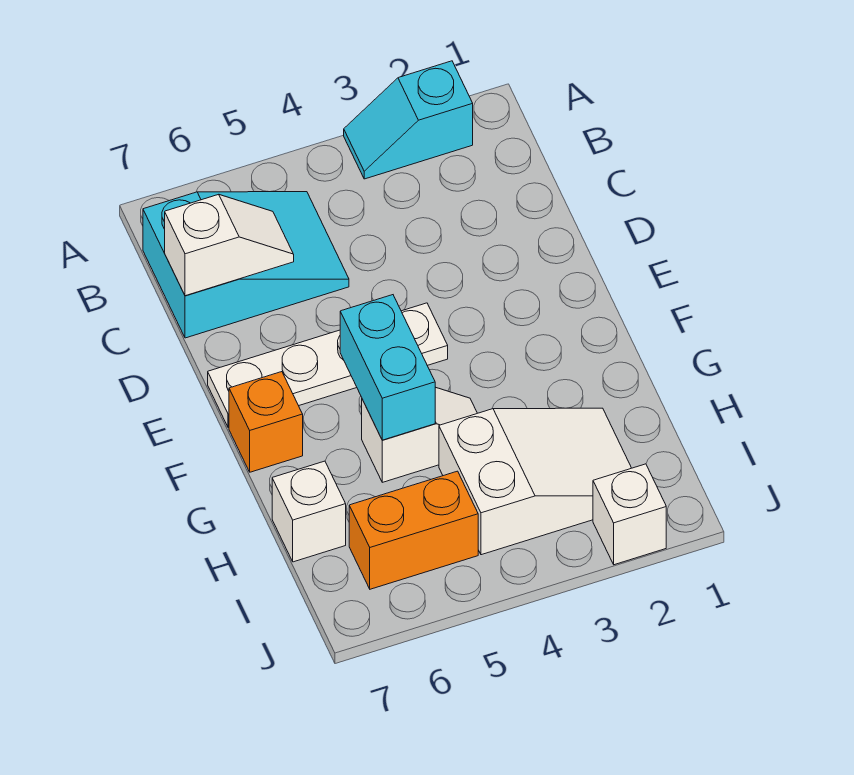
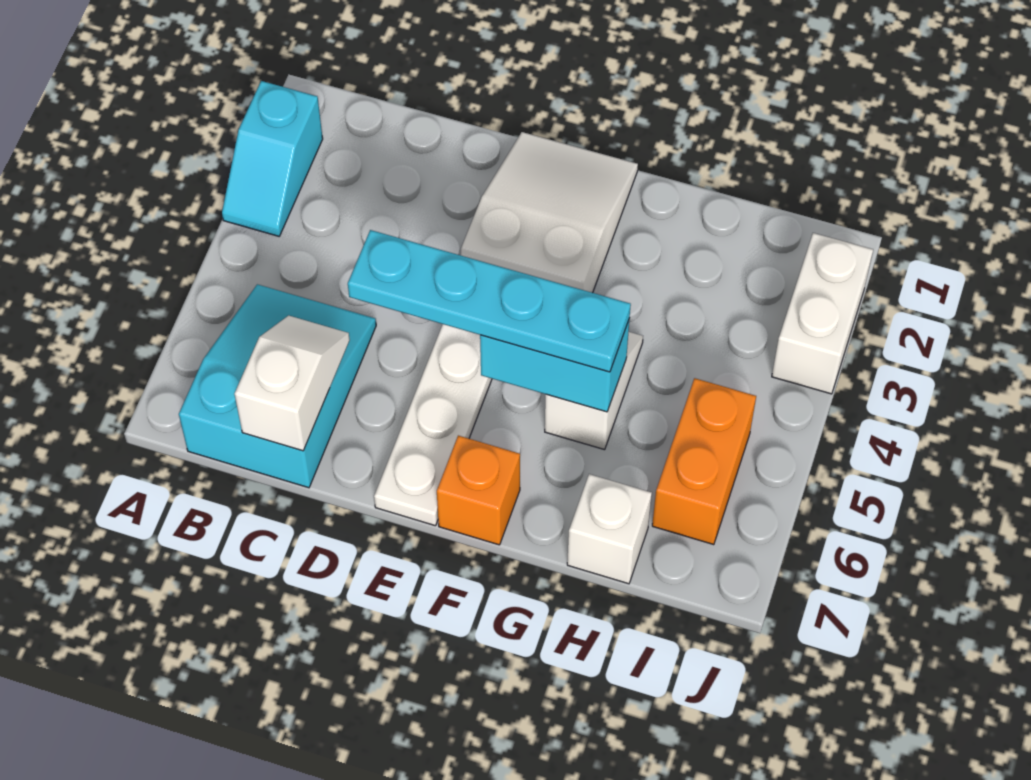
none -> cyan plate D5:G5 level 3
white slope H2:I4 level 1 top 4 -> white slope E1:F3 level 1 top 3
white brick J2 level 1 -> white brick J2:J3 level 1

